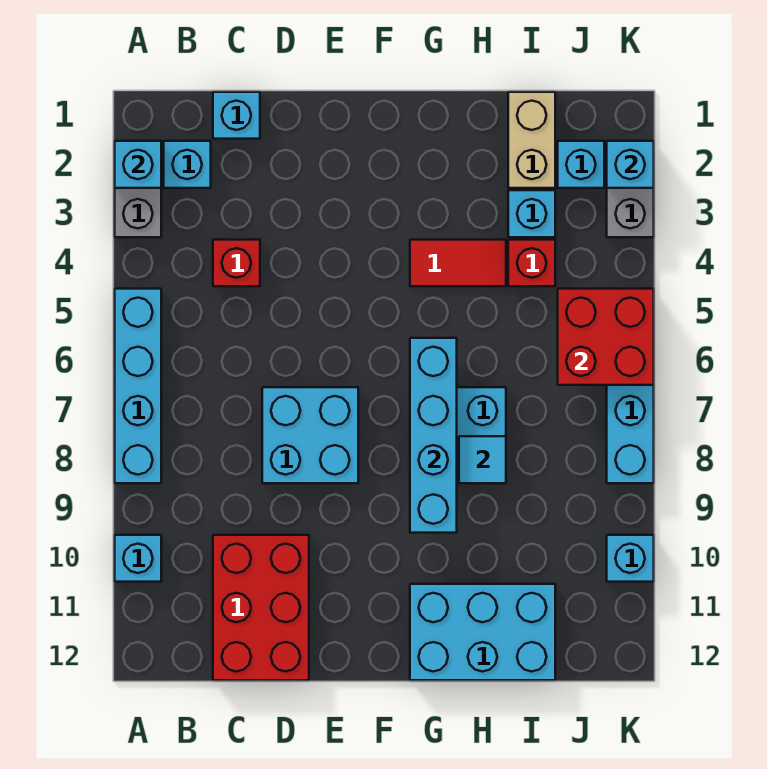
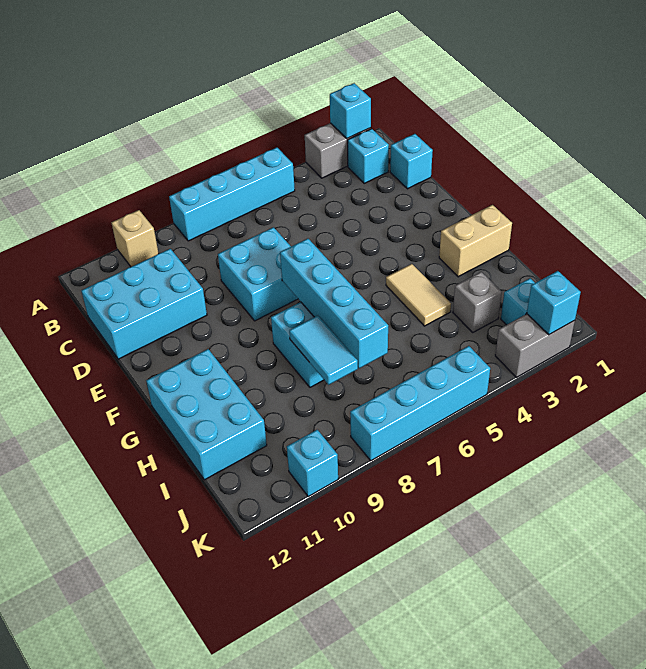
cyan brick A10 level 1 -> tan brick A10 level 1
red brick C4 level 1 -> none
red brick C10:D12 level 1 -> cyan brick C10:D12 level 1
red tile G4:H4 level 1 -> tan tile G4:H4 level 1
cyan brick G6:G9 level 2 -> cyan brick F7:I7 level 2
cyan tile H8 level 2 -> cyan tile H8:I8 level 2
tan brick I1:I2 level 1 -> tan brick G1:G2 level 1
cyan brick I3 level 1 -> grey brick I3 level 1
red brick I4 level 1 -> none
red brick J5:K6 level 2 -> none

